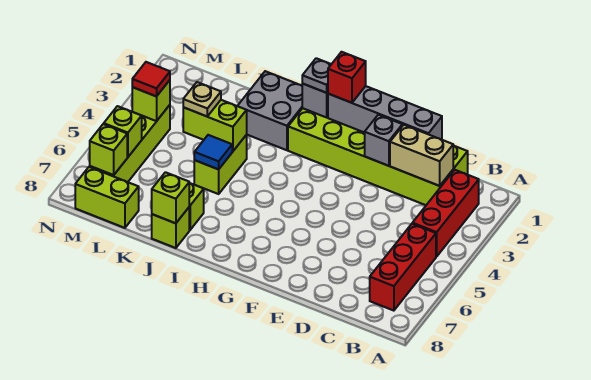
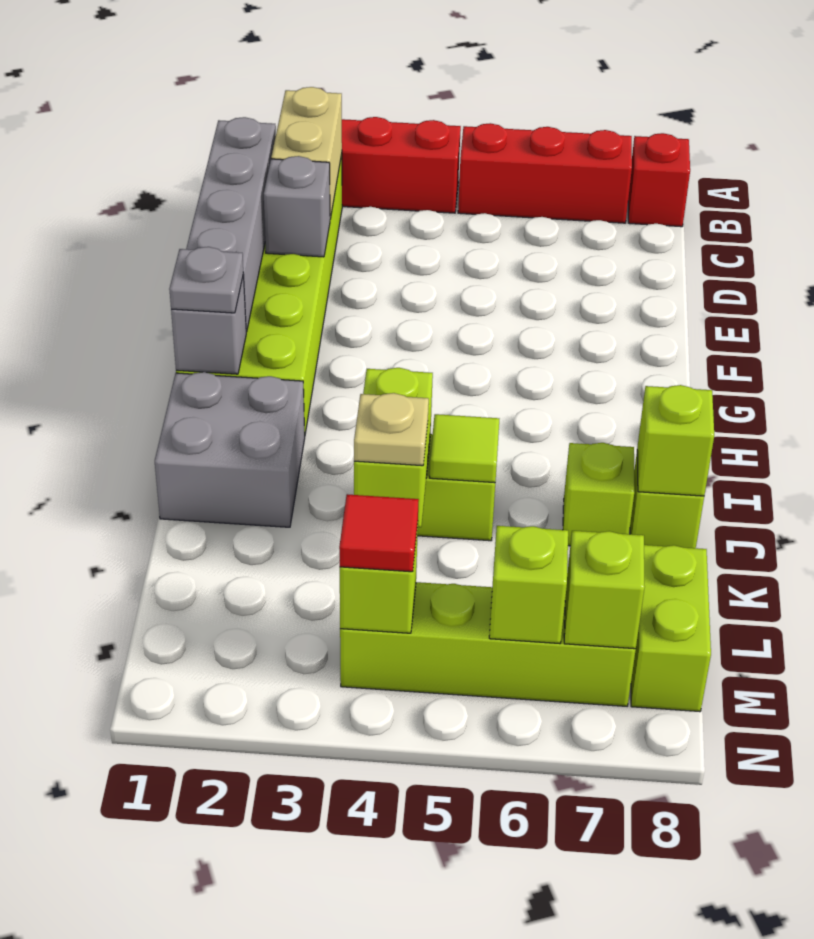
red brick G1 level 3 -> red brick B8 level 1
blue tile J5 level 2 -> lime tile J5 level 2

